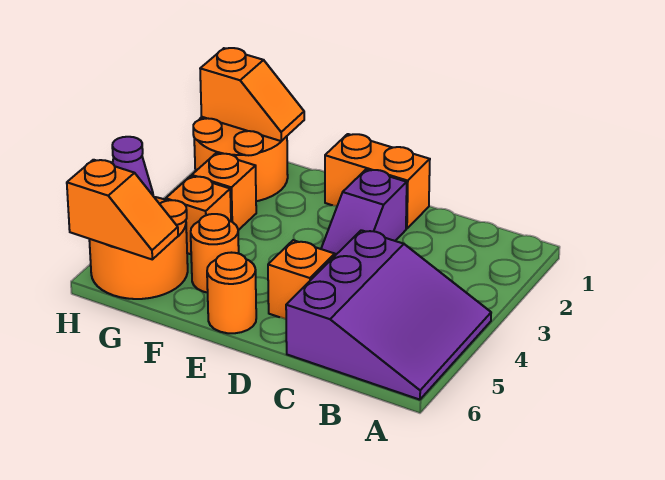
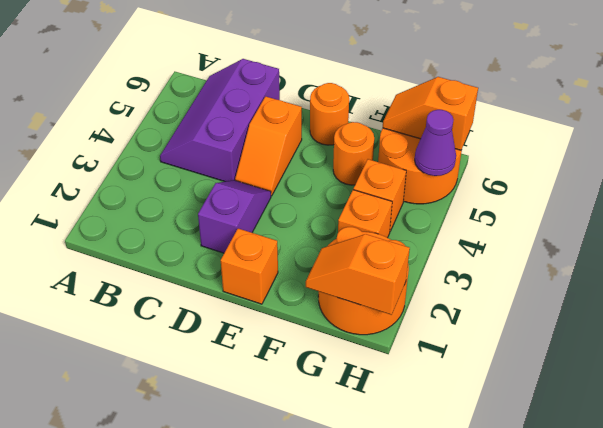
purple slope A4:C6 level 1 top C -> purple slope B4:C6 level 1 top C
orange brick D1:E1 level 1 -> orange brick E1 level 1

